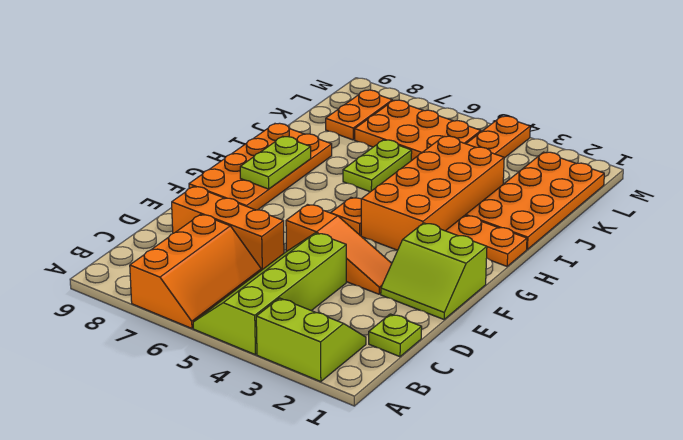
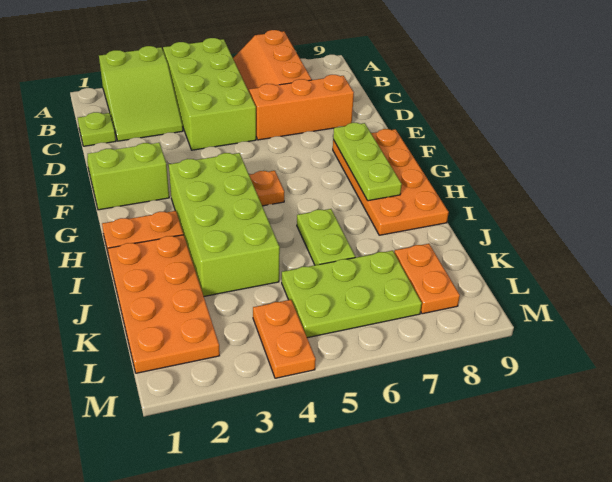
lime slope A2:B3 level 1 top A -> lime slope A2:C3 level 1 top A
lime slope A4:D5 level 1 top 4 -> lime brick A4:D5 level 1
orange slope E3:E5 level 1 top 5 -> none
orange brick G3:J4 level 1 -> lime brick G3:J4 level 1
lime plate G8:H8 level 2 -> lime plate F8:H8 level 2
orange plate K5:L7 level 1 -> lime plate K5:L7 level 1

